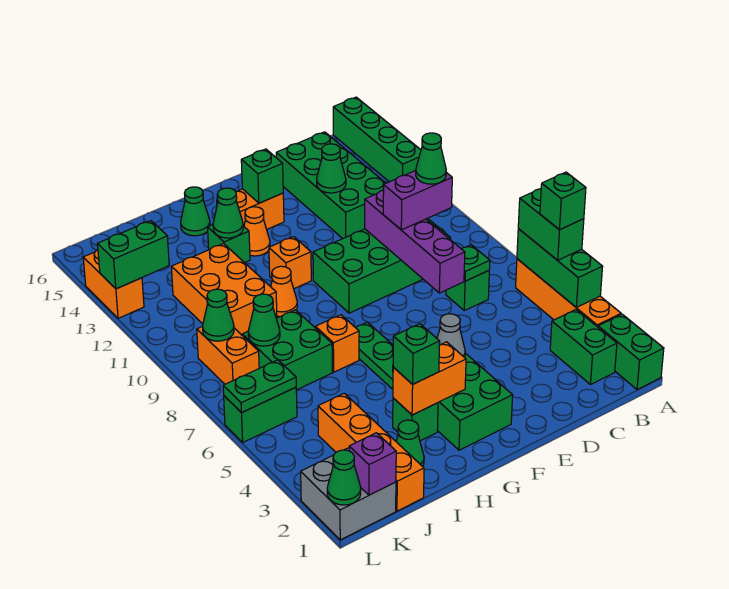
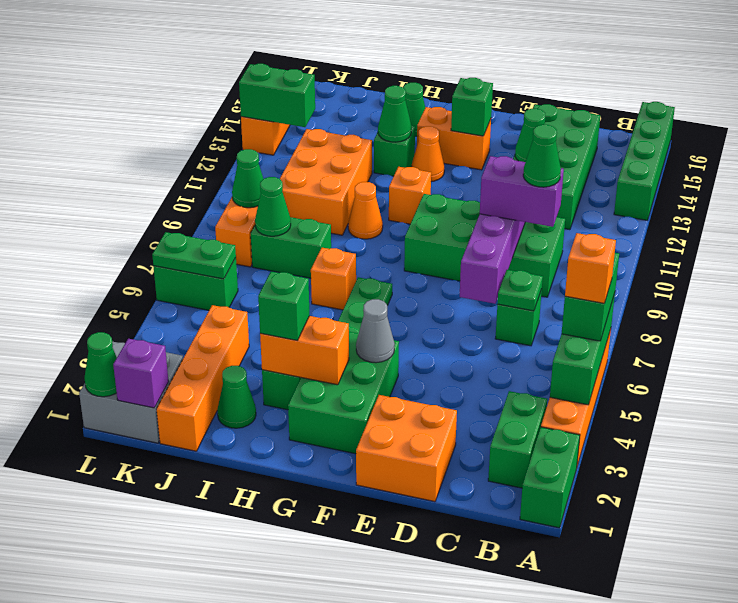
green brick A5 level 4 -> orange brick A5 level 4
none -> orange brick D1:E2 level 1
green brick I7:J8 level 1 -> green brick I8:J8 level 1

